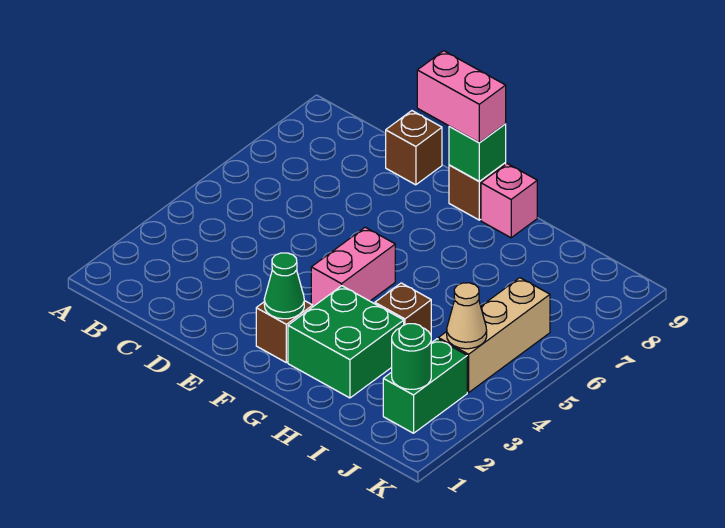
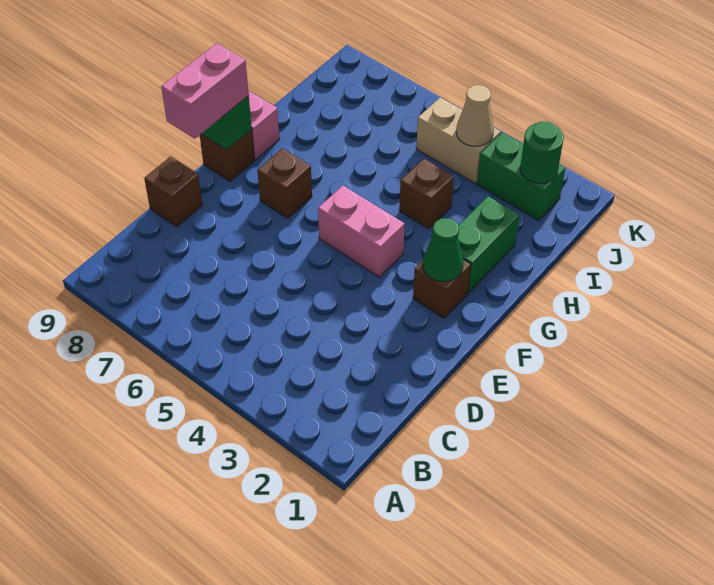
none -> brown brick F7 level 1
green brick G2:H3 level 1 -> green brick G2:H2 level 1
tan brick J4:J6 level 1 -> tan brick J4:J5 level 1

